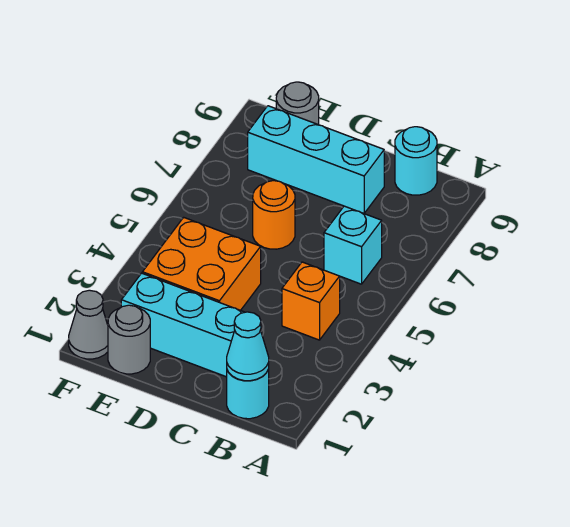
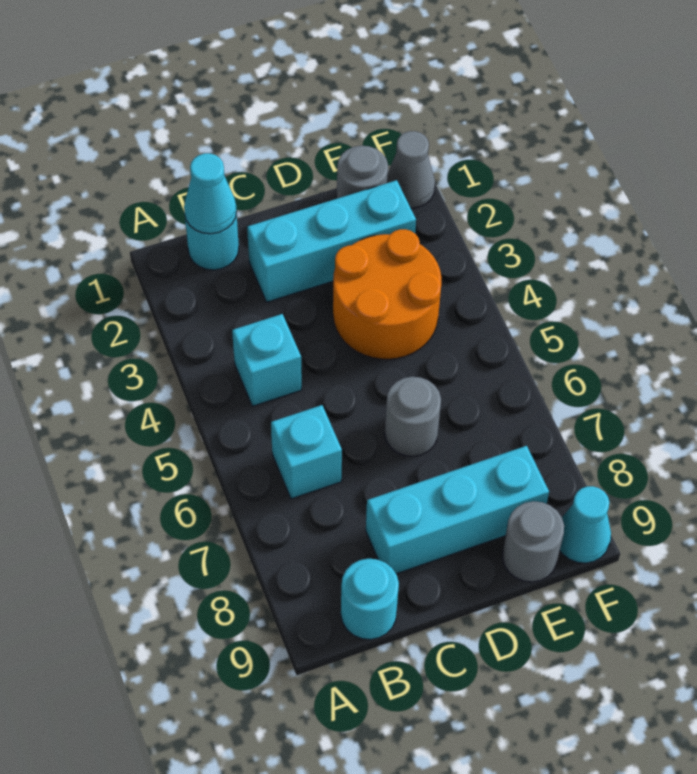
orange brick B4 level 1 -> cyan brick B4 level 1
orange brick D3:E4 level 1 -> orange round brick D3:E4 level 1
orange round brick D6 level 1 -> grey round brick D6 level 1
none -> cyan cone F9 level 1

